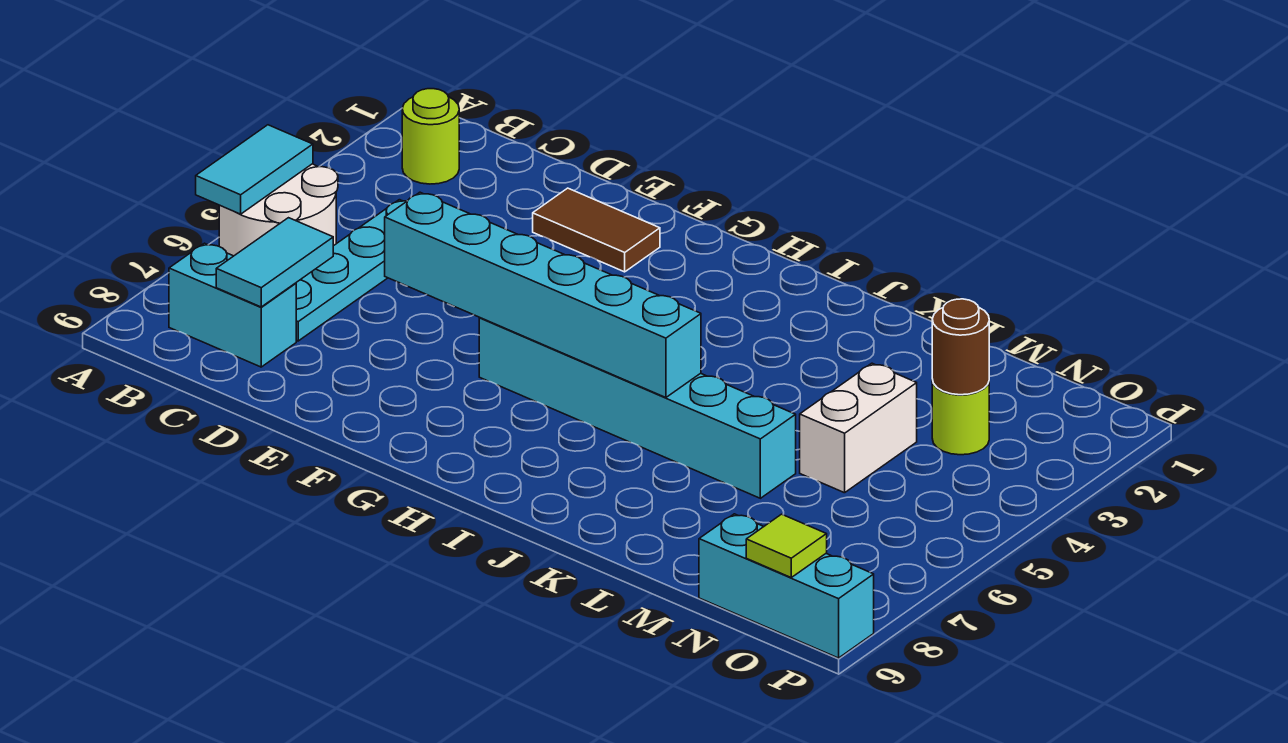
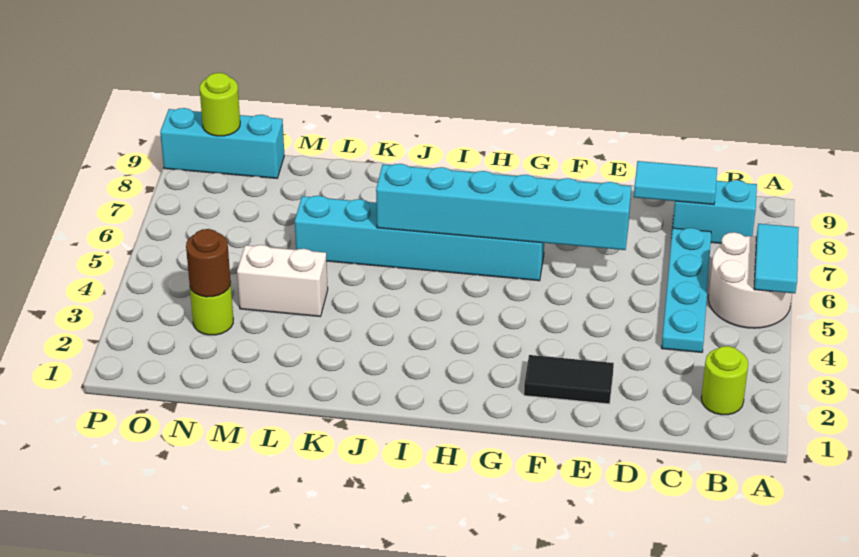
cyan tile C7:C8 level 2 -> cyan tile C8:D8 level 2
brown tile E2:F2 level 1 -> black tile E2:F2 level 1
white brick M4:M5 level 1 -> white brick L4:M4 level 1
lime tile O9 level 2 -> lime round brick O9 level 2

